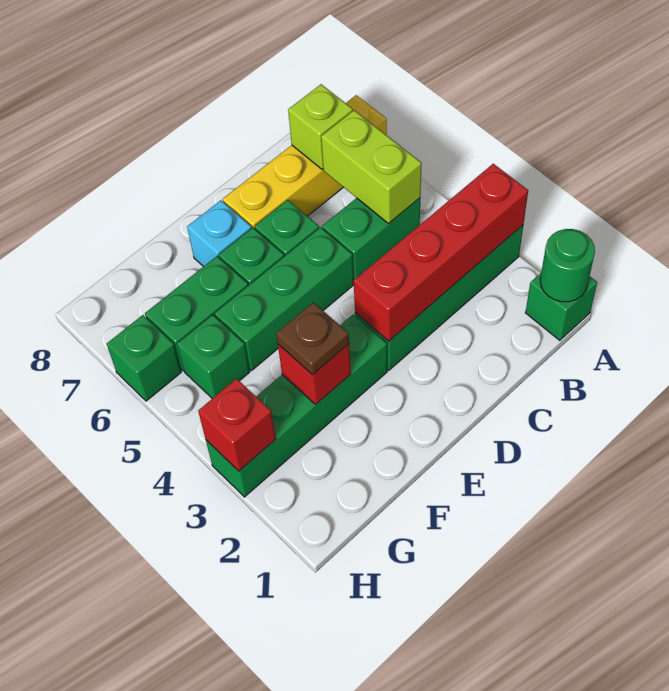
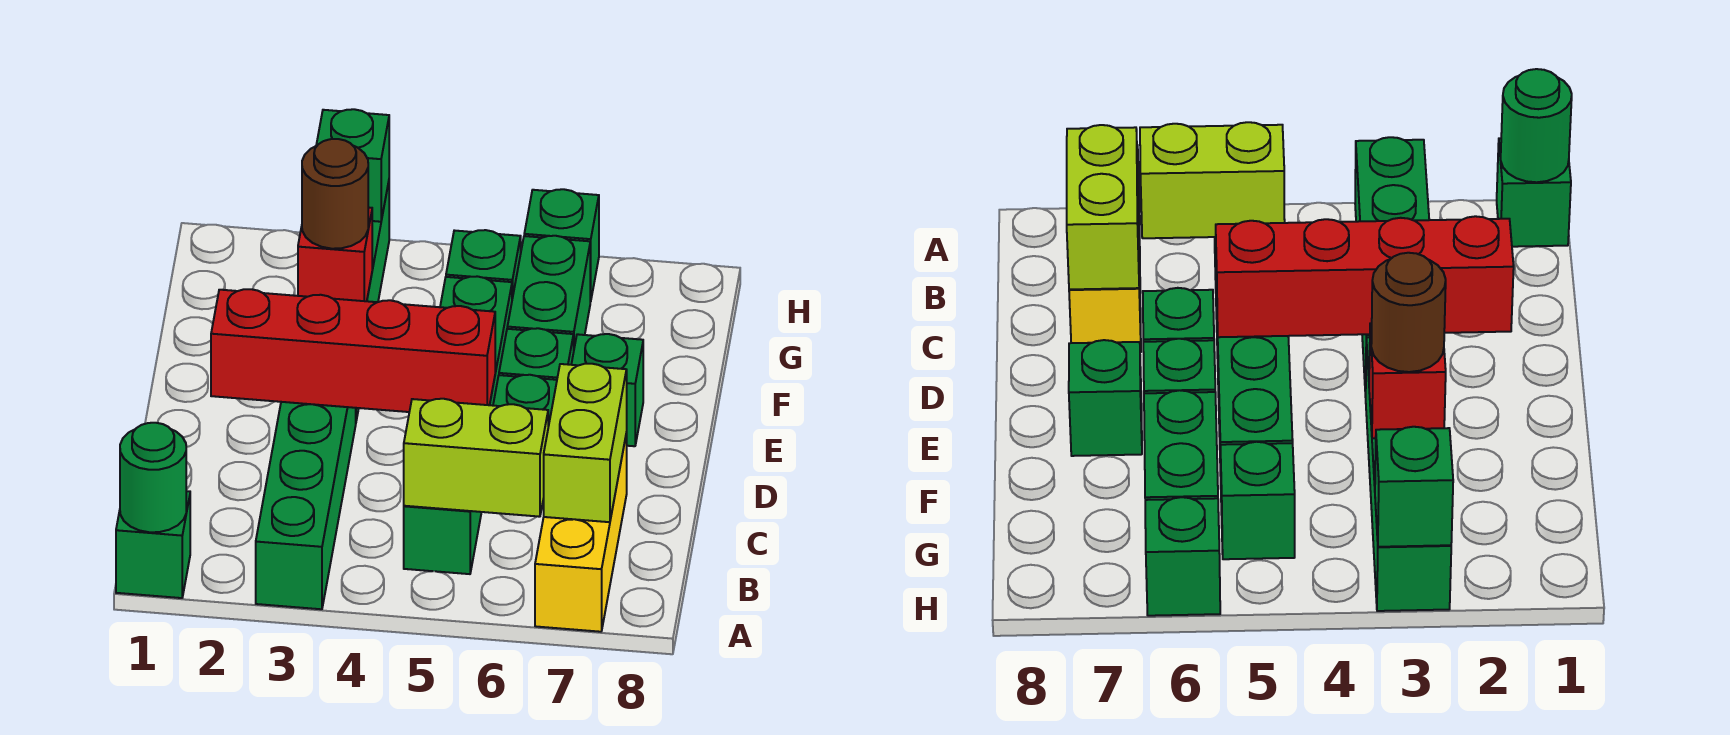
red brick A3:D3 level 2 -> red brick D2:D5 level 2
yellow brick A7:D7 level 1 -> yellow brick A7:C7 level 1
lime brick B7 level 2 -> lime brick B7:C7 level 2
cyan brick E7 level 1 -> green brick E7 level 1
brown plate F3 level 3 -> brown round brick F3 level 3
red brick H3 level 2 -> green brick H3 level 2

